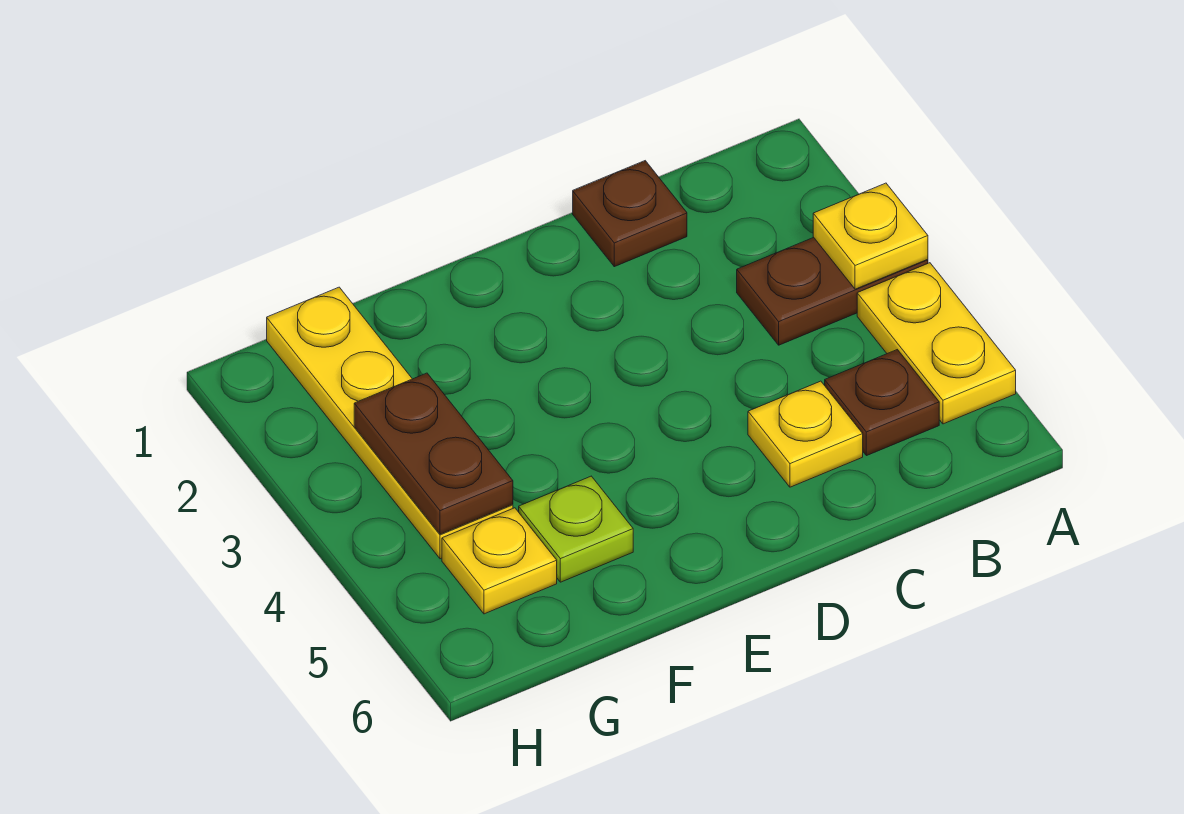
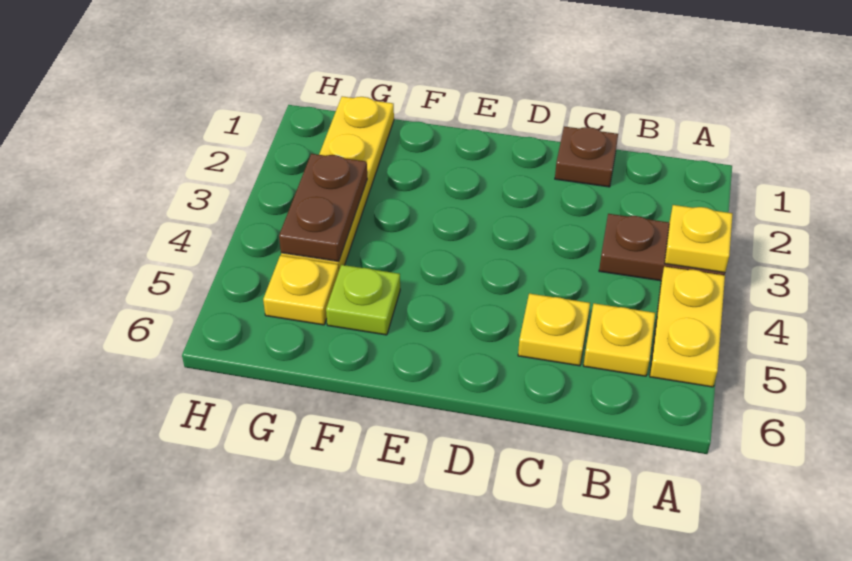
brown plate B5 level 1 -> yellow plate B5 level 1

